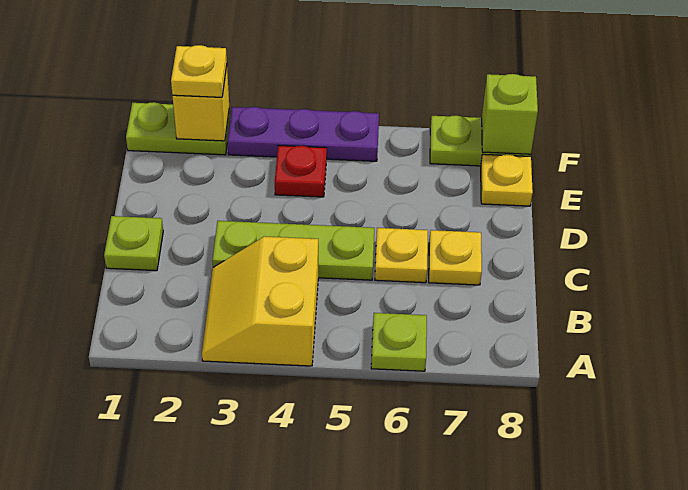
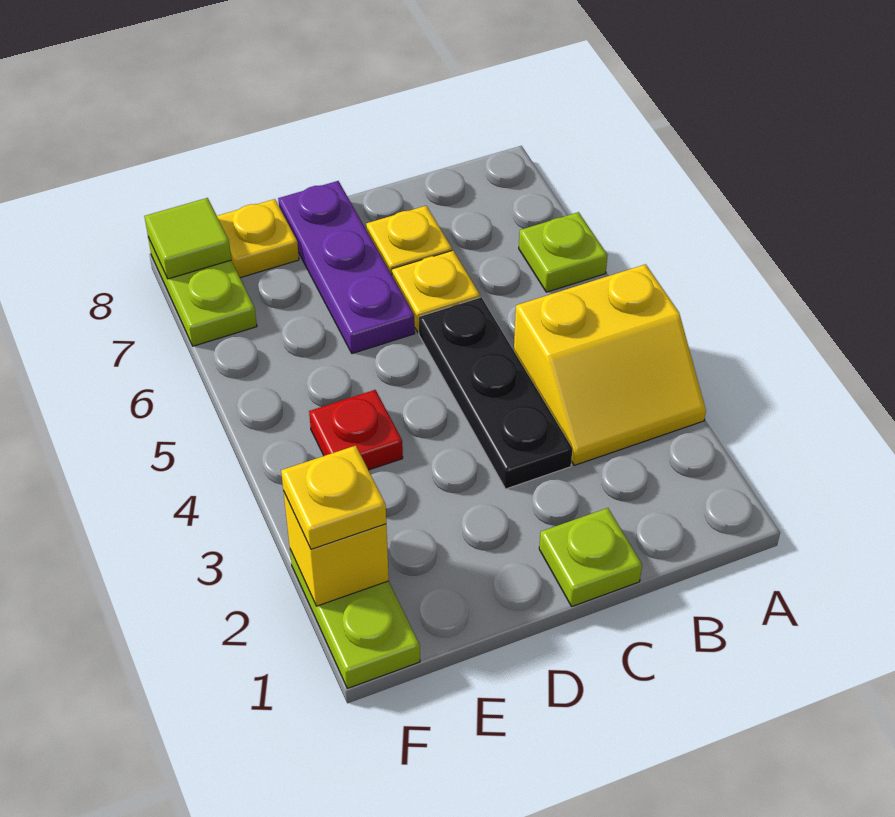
lime plate C3:C5 level 1 -> black plate C3:C5 level 1
purple plate F3:F5 level 1 -> purple plate D6:D8 level 1
lime brick F8 level 2 -> lime tile F8 level 2

